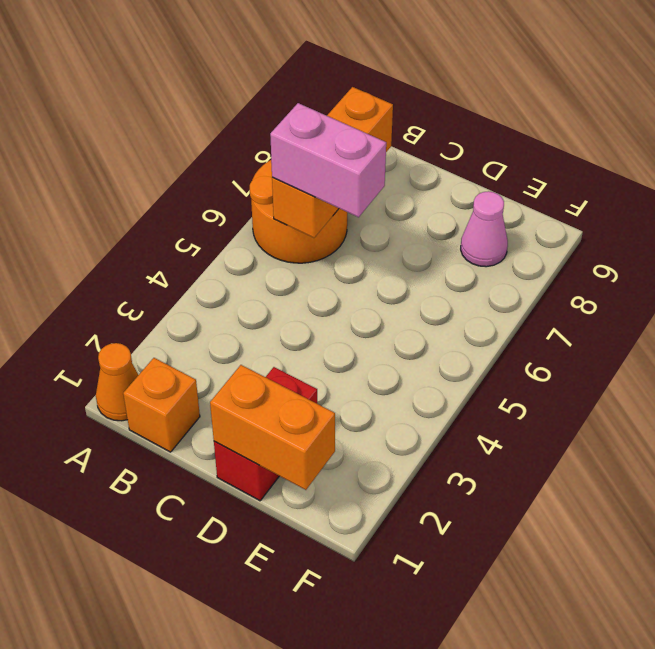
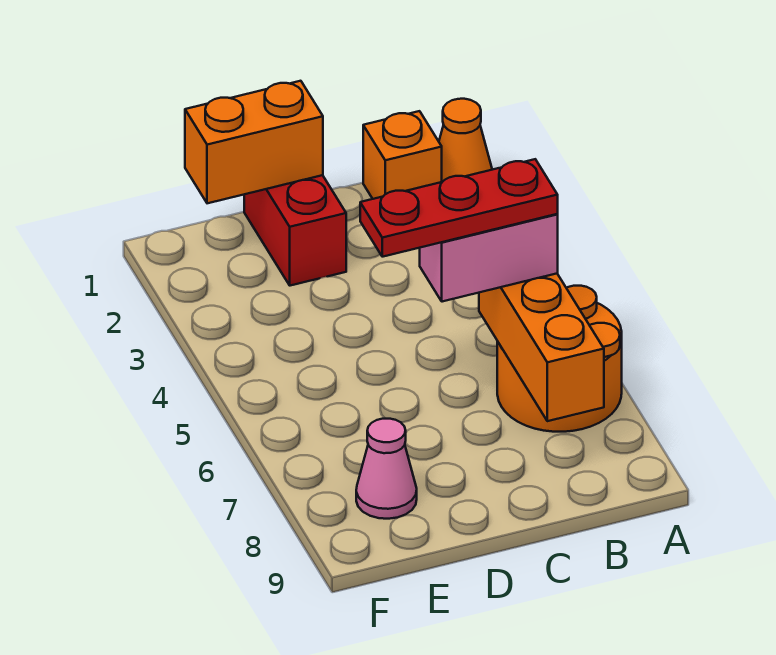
none -> red plate B6:D6 level 4

